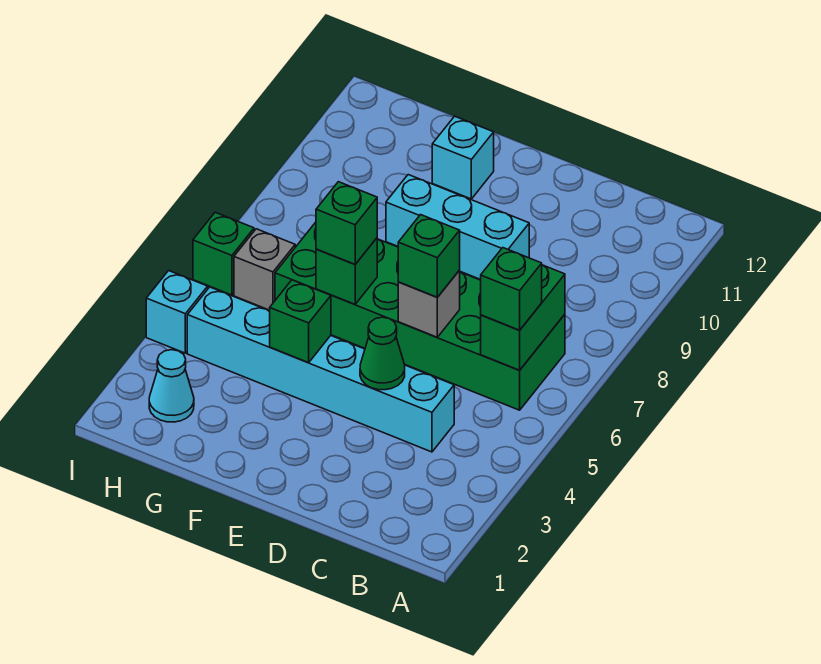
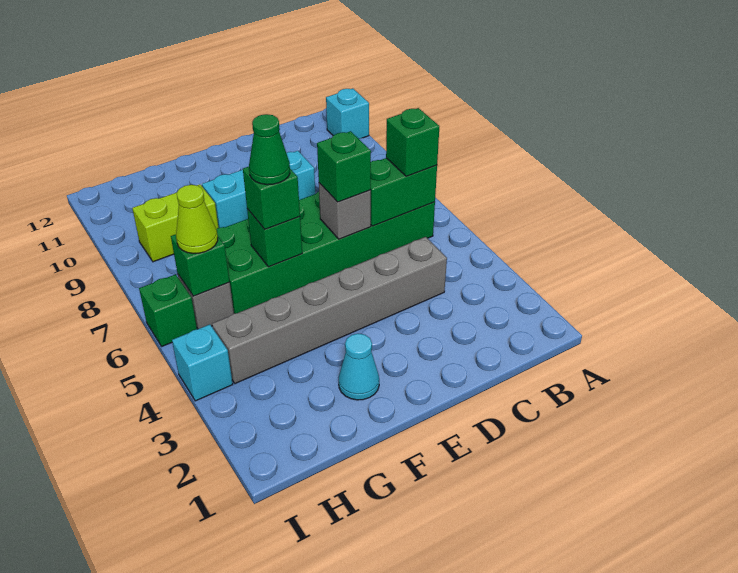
green brick B6:B7 level 2 -> green brick B6:C6 level 2
cyan brick C4:H4 level 1 -> grey brick C4:H4 level 1
green cone D4 level 2 -> green cone F6 level 4
green brick F4 level 2 -> green brick H6 level 2
cyan brick F11 level 1 -> cyan brick A11 level 1
none -> lime brick G9:H9 level 1
cyan cone H2 level 1 -> cyan cone F2 level 1
none -> lime cone H6 level 3

